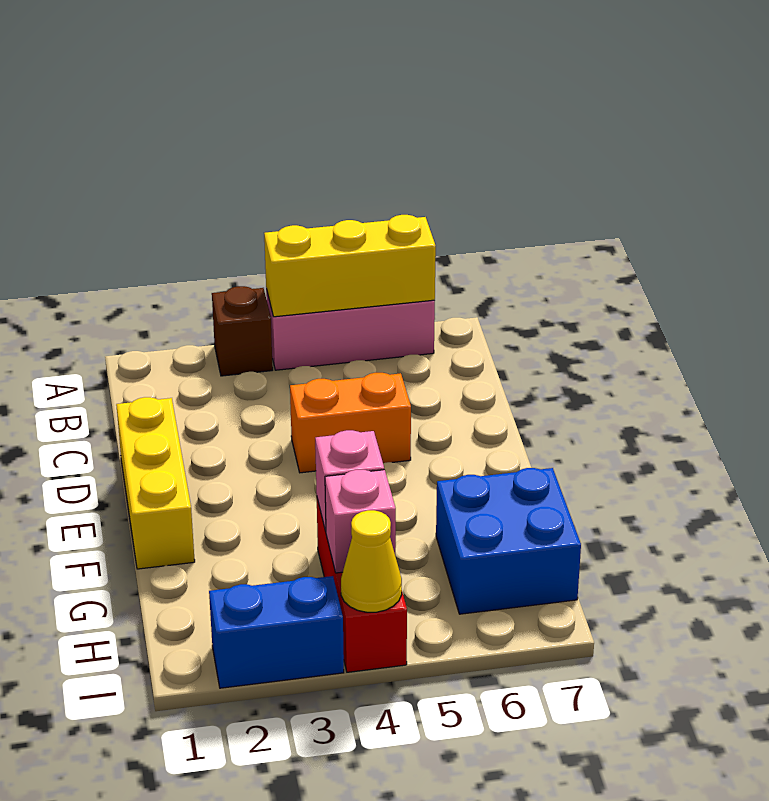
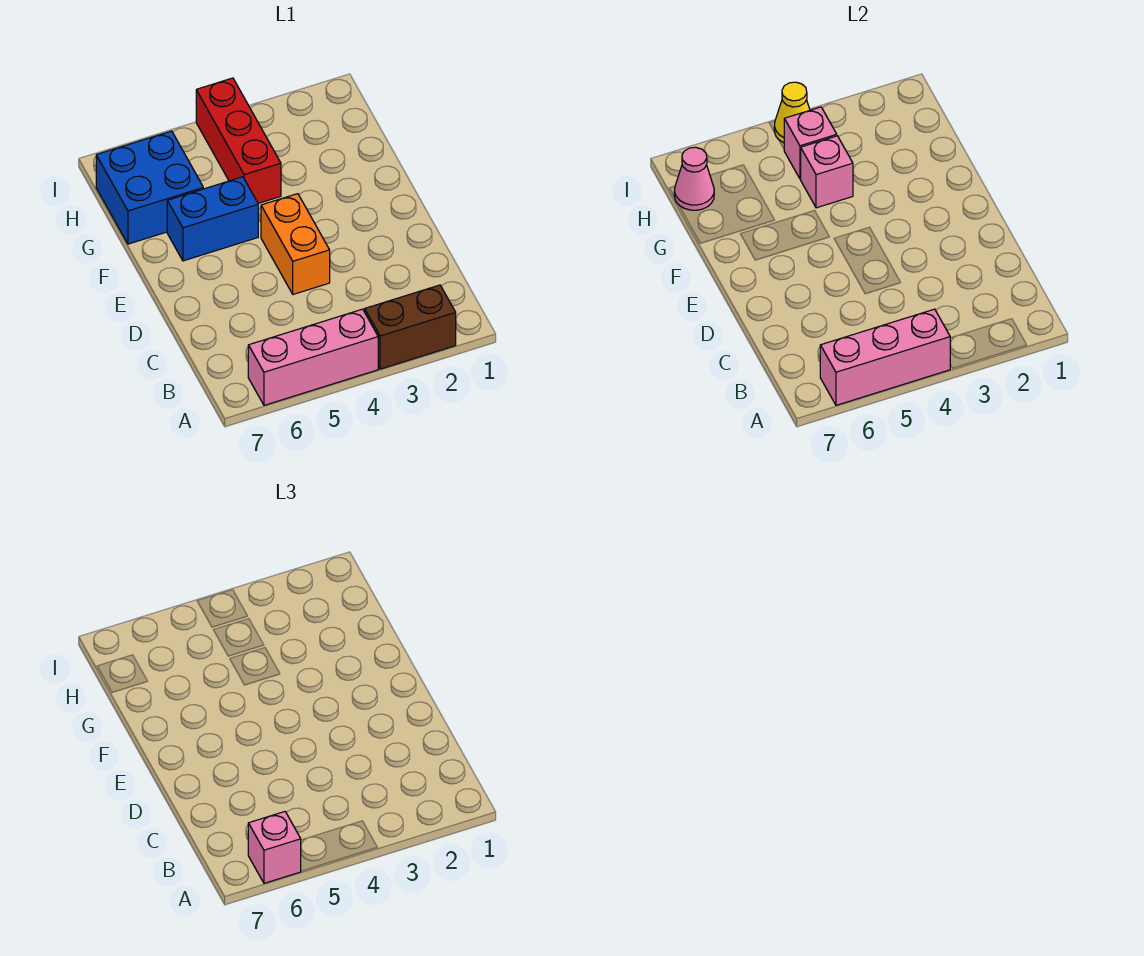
brown brick A3 level 1 -> brown brick A2:A3 level 1
yellow brick A4:A6 level 2 -> pink brick A4:A6 level 2
none -> pink brick A6 level 3
yellow brick D1:F1 level 1 -> none
orange brick D4:D5 level 1 -> orange brick D4:E4 level 1
none -> pink cone H7 level 2
blue brick I2:I3 level 1 -> blue brick F5:F6 level 1

